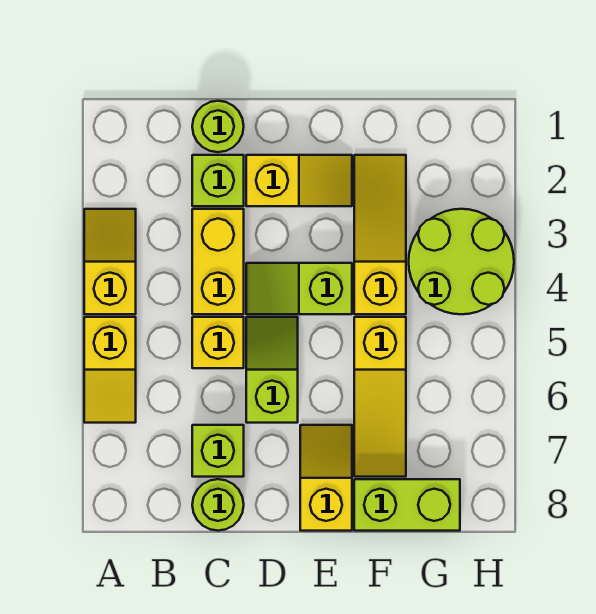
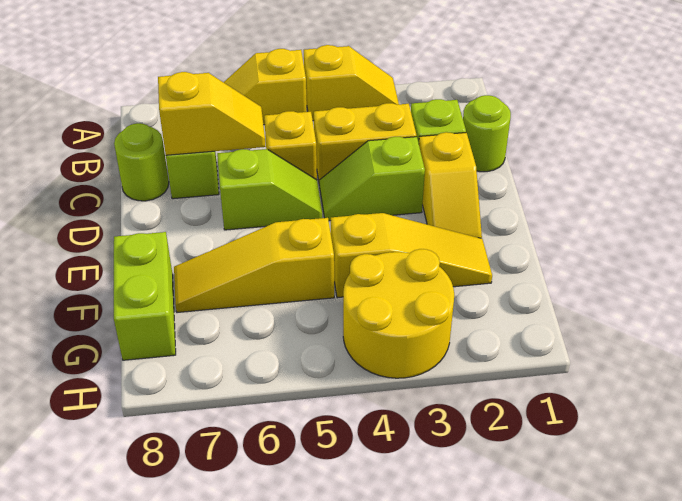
lime slope D4:E4 level 1 top E -> lime slope D3:D4 level 1 top 3
yellow slope E7:E8 level 1 top 8 -> yellow slope C6:C7 level 2 top 7
lime round brick G3:H4 level 1 -> yellow round brick G3:H4 level 1

